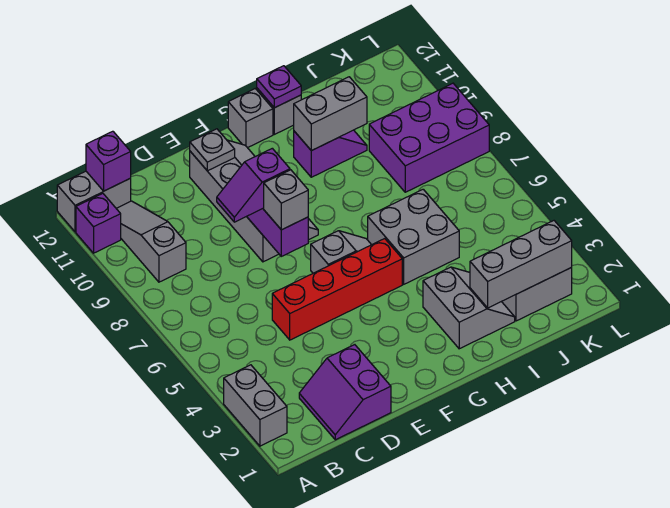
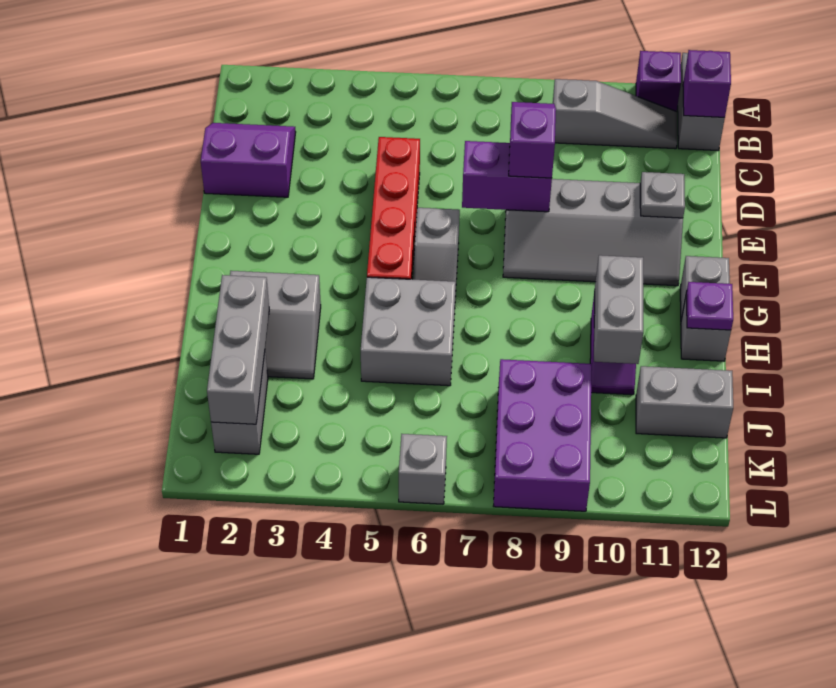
grey brick A2:A3 level 1 -> grey brick J11:J12 level 1
grey brick E7 level 3 -> grey brick L6 level 1

